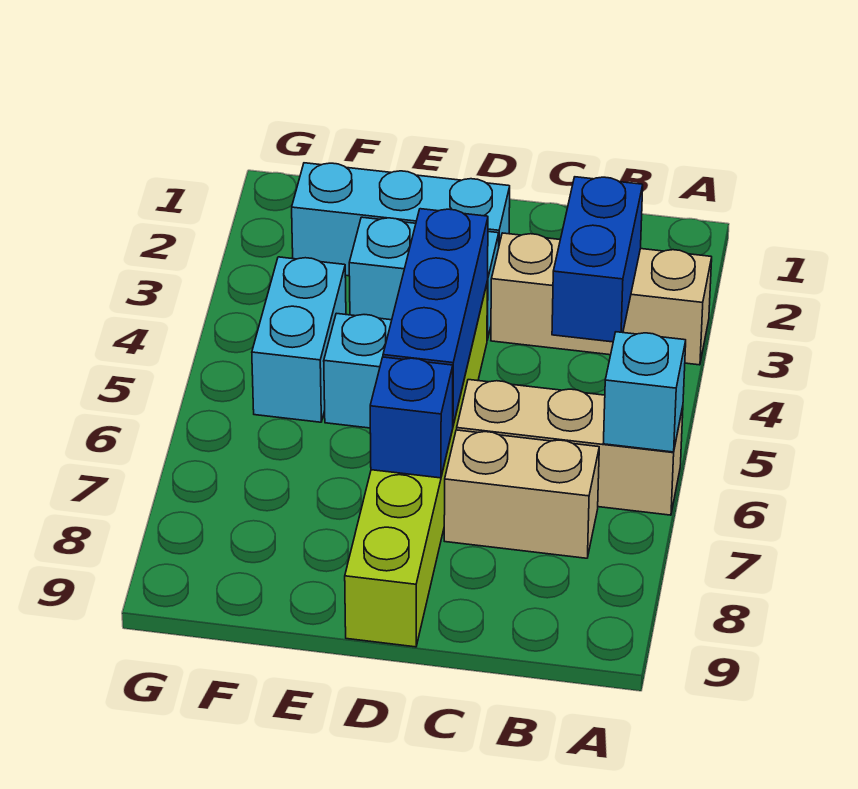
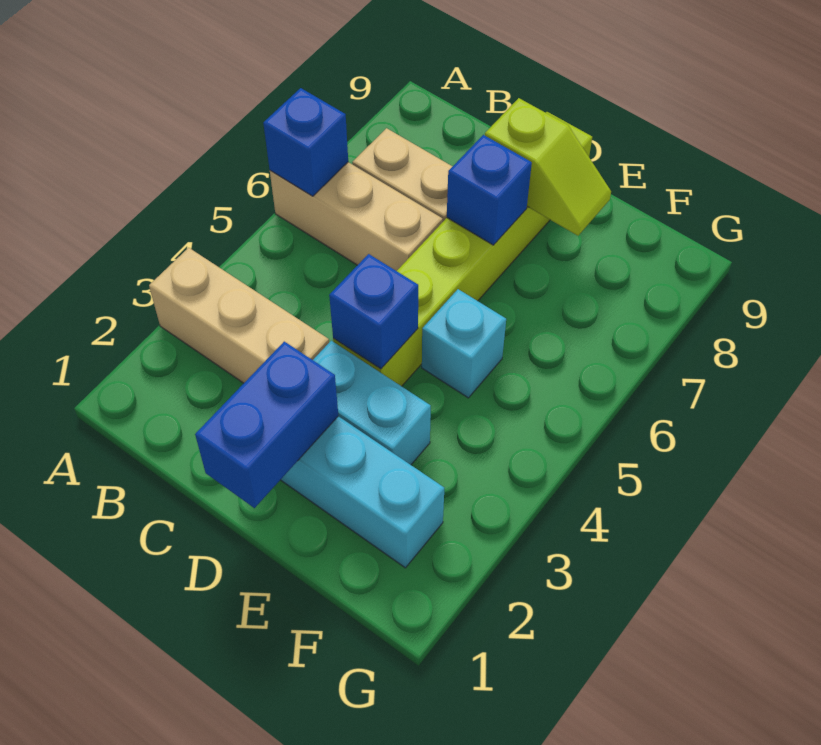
cyan brick A6 level 2 -> blue brick A6 level 2
blue brick B3:B4 level 2 -> blue brick D1:D2 level 2
blue brick D4:D6 level 2 -> blue brick D4 level 2
none -> lime slope D8:E8 level 2 top D
cyan brick F4:F5 level 1 -> none

